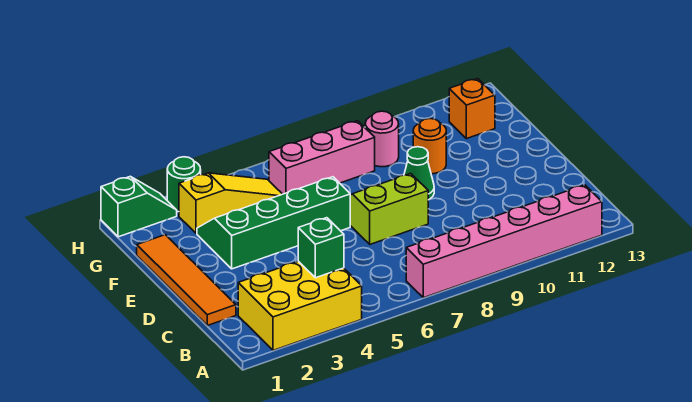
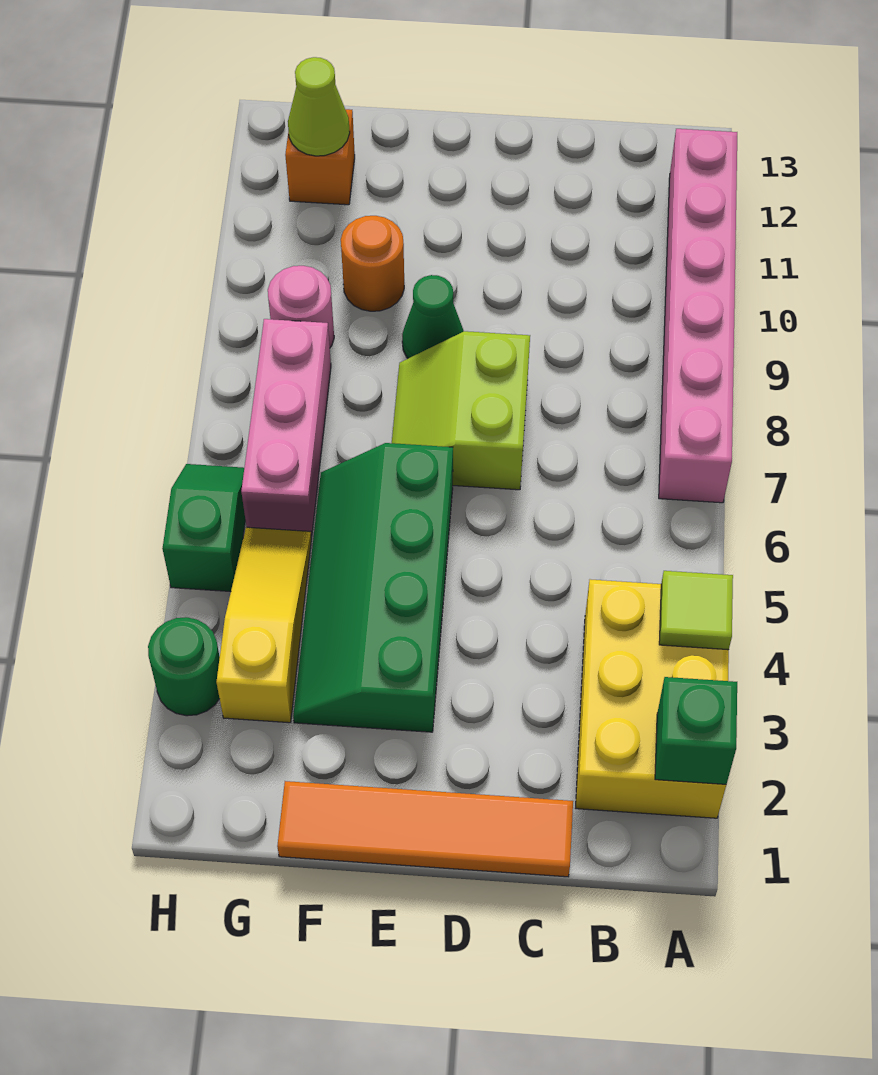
none -> lime tile A4 level 2
green brick B4 level 2 -> green brick A2 level 2
none -> lime cone G12 level 2
green slope H1:H2 level 1 top 1 -> green slope H5:H6 level 1 top 5

